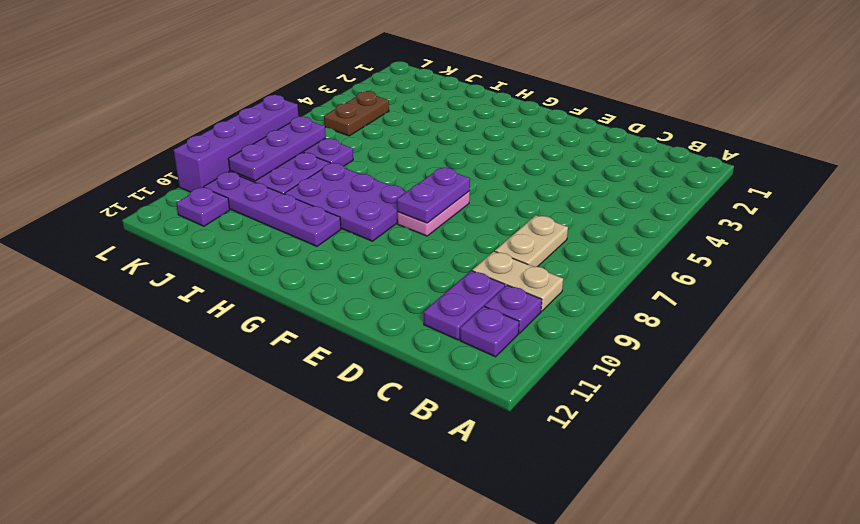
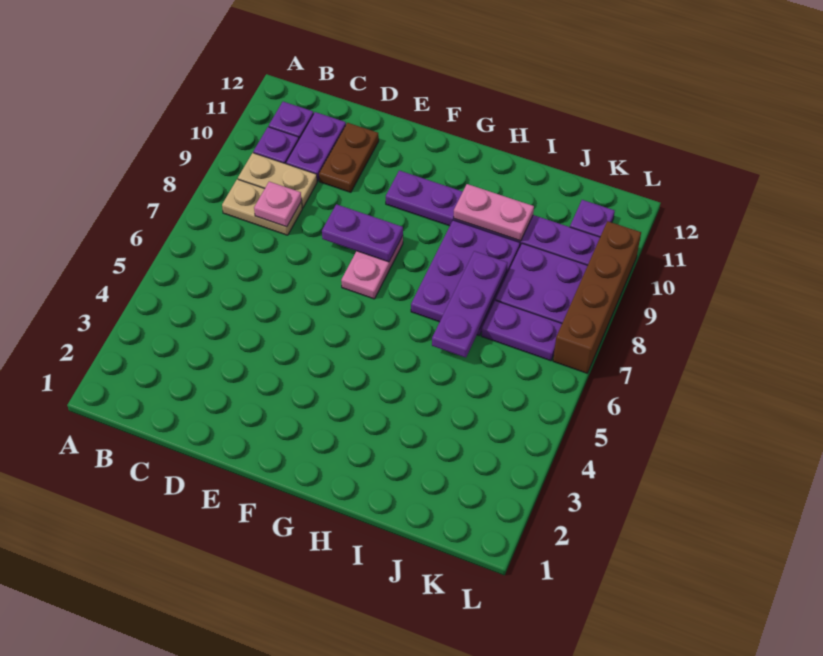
tan plate C7:C8 level 1 -> tan plate B8:C8 level 1
none -> pink plate C8 level 2
purple plate F7:F8 level 2 -> purple plate E8:F8 level 2
purple plate G8:I9 level 1 -> purple plate H7:I9 level 1
purple plate H10:K10 level 1 -> purple plate F10:K10 level 1
none -> pink plate H10:I10 level 2
brown plate K4:K5 level 1 -> brown plate D10:D11 level 1
purple plate K7:K9 level 2 -> purple plate I6:I8 level 2
purple brick L7:L10 level 1 -> brown brick L7:L10 level 1

